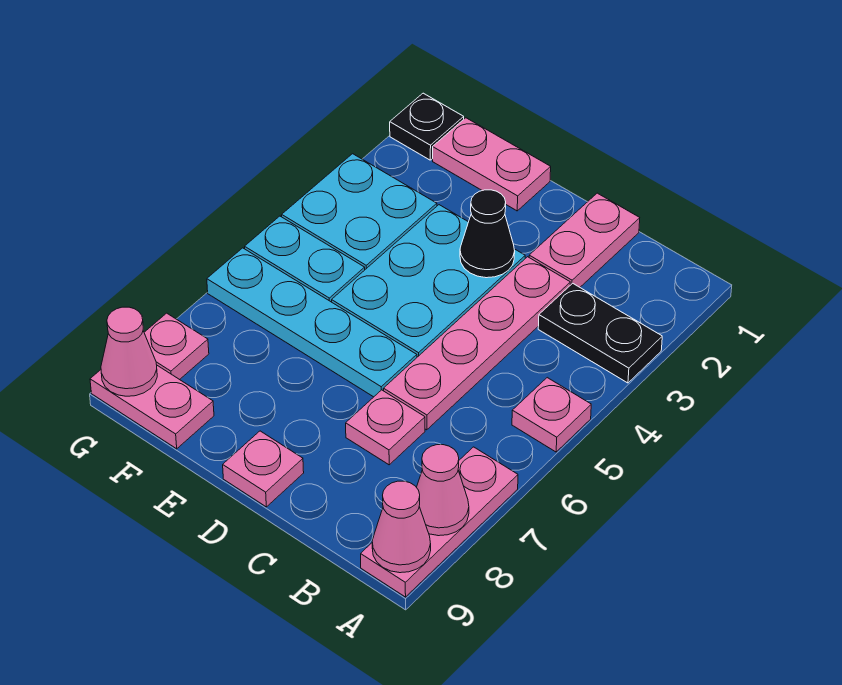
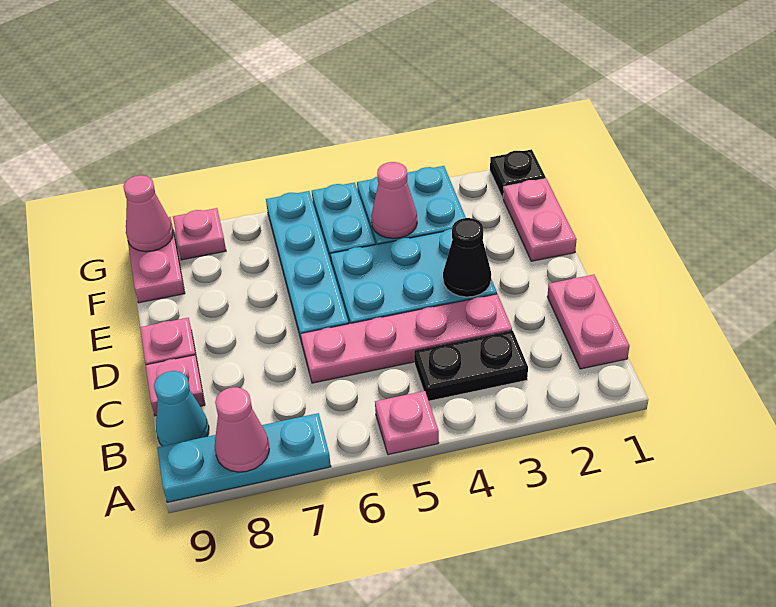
black plate A3:B3 level 1 -> black plate B3:B4 level 1
pink plate A7:A9 level 1 -> cyan plate A7:A9 level 1
pink cone A9 level 2 -> pink cone F4 level 2
none -> cyan cone B9 level 1
pink plate C1:C2 level 1 -> pink plate B1:C1 level 1
pink plate C7 level 1 -> pink plate C9 level 1

